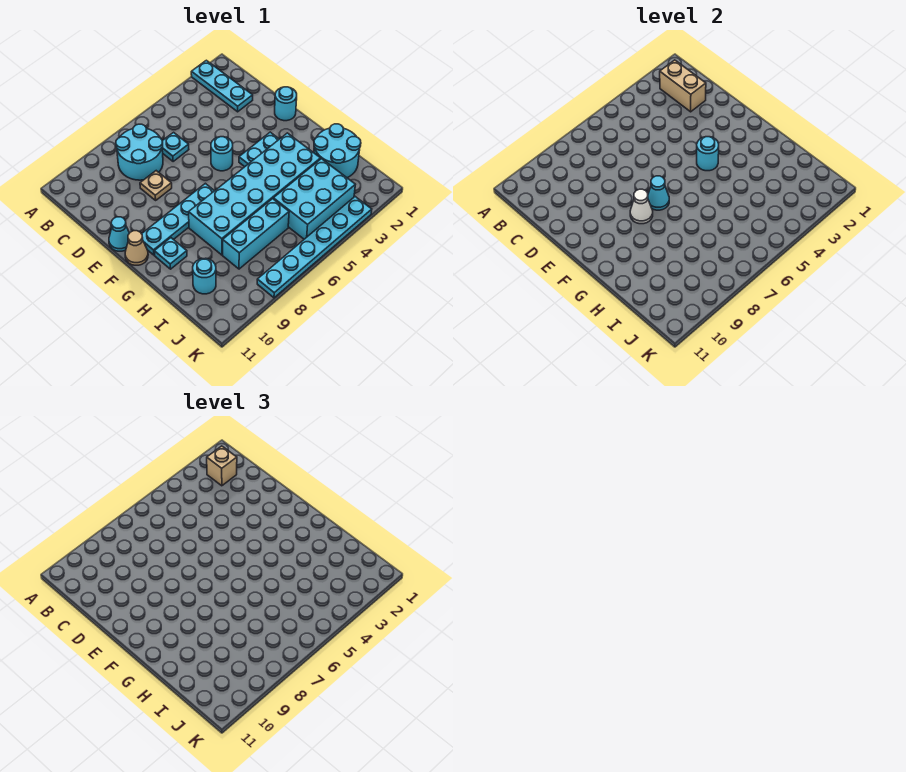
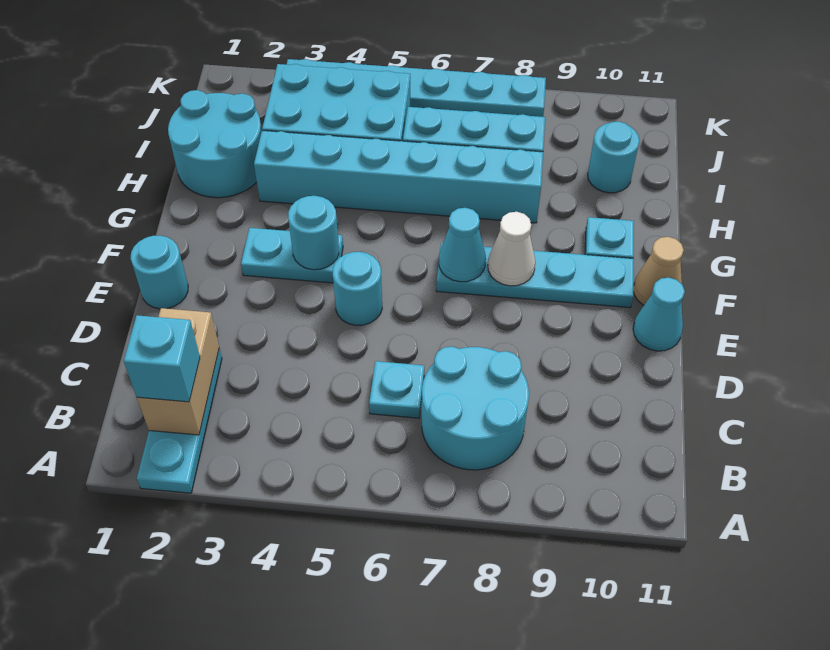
tan brick B2 level 3 -> cyan brick B2 level 3
tan plate D8 level 1 -> none
cyan brick G3:H8 level 1 -> cyan brick H3:H8 level 1

